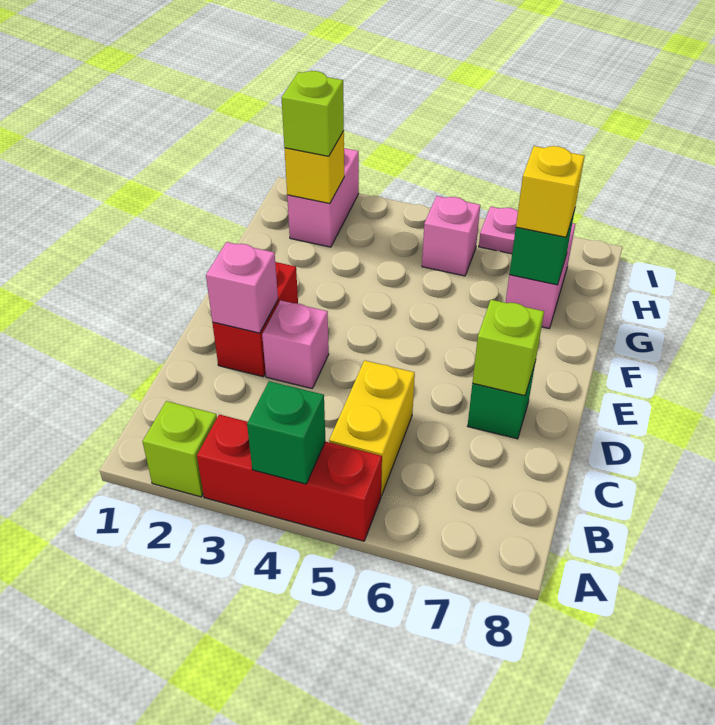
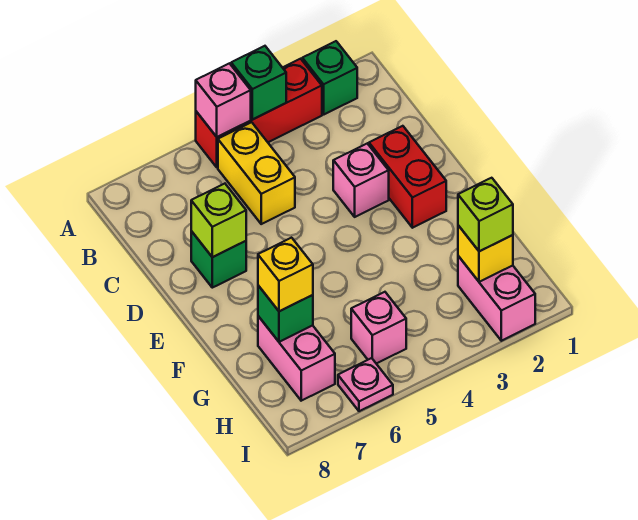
lime brick A2 level 1 -> green brick A2 level 1
pink brick D2 level 2 -> pink brick A5 level 2

